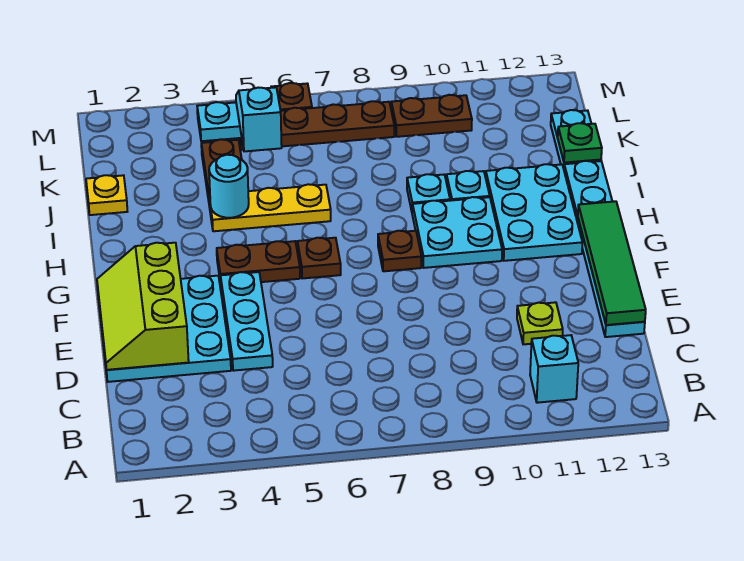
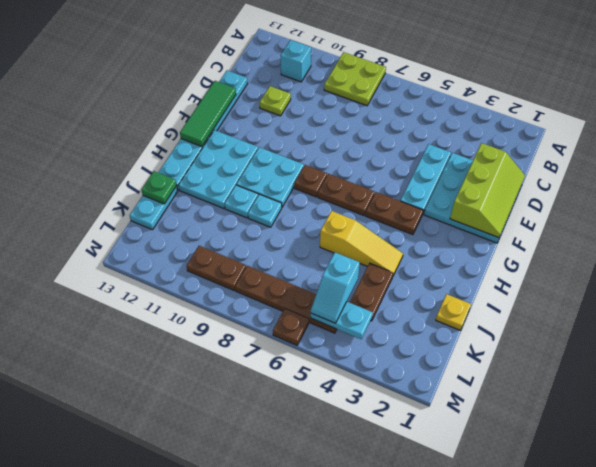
none -> lime plate A8:B9 level 1
green tile D13:G13 level 2 -> green tile E13:G13 level 2
brown plate G6 level 1 -> brown plate G6:G7 level 1
yellow plate I4:I6 level 1 -> yellow slope I4:I6 level 1 top 6
cyan round brick I4 level 2 -> none

